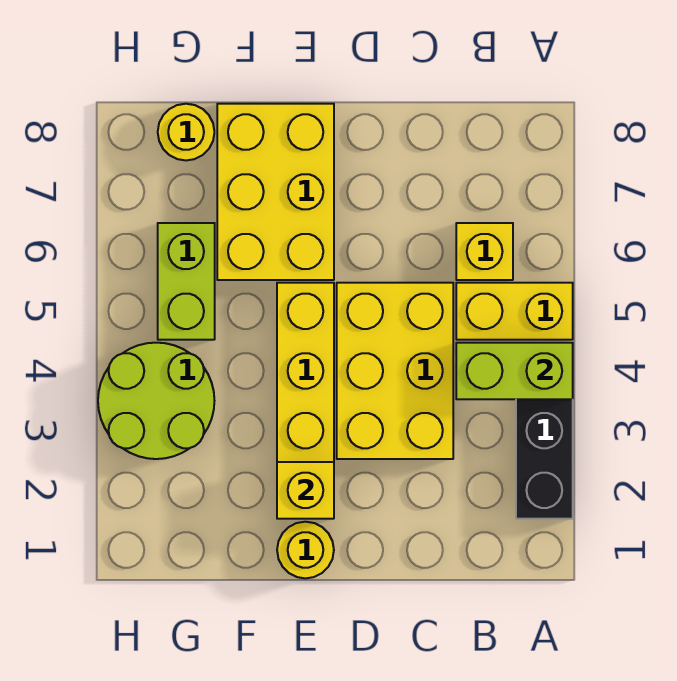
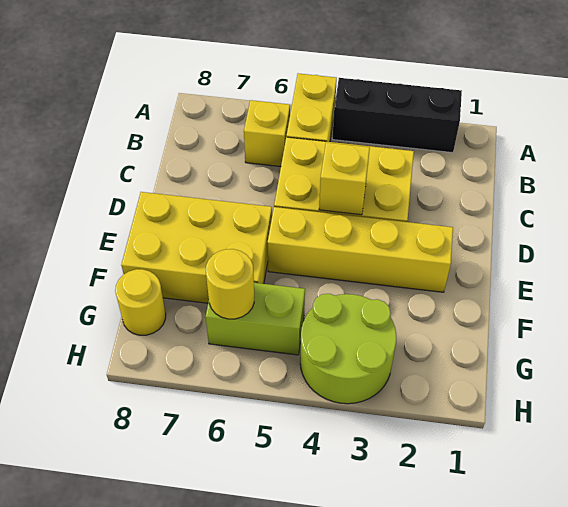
lime brick A4:B4 level 2 -> none
yellow round brick E1 level 1 -> yellow round brick G6 level 2
yellow brick E2 level 2 -> yellow brick D4 level 2

